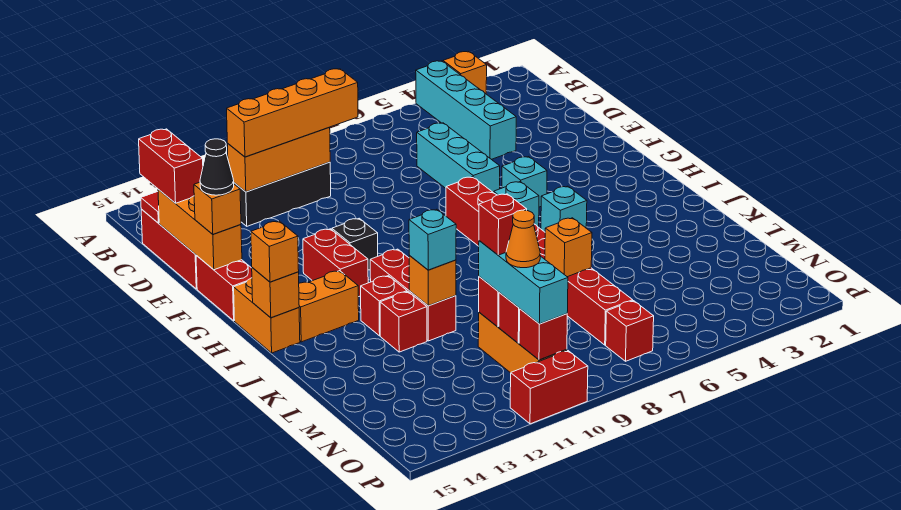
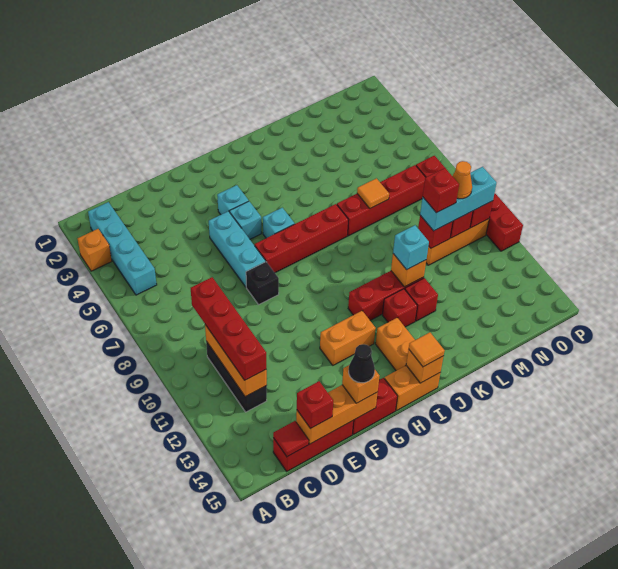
cyan brick A4:D4 level 1 -> cyan brick B2:B5 level 1
orange brick C9:C12 level 3 -> red brick C9:C12 level 3
red brick C15:D15 level 3 -> red brick D15 level 3
cyan brick D6:F6 level 1 -> cyan brick F5:F7 level 1
black brick G11 level 1 -> black brick F8 level 1
red brick G12:H12 level 1 -> orange brick G12:H12 level 1
cyan brick I5 level 1 -> cyan brick G4 level 1
orange brick I15 level 3 -> orange tile I15 level 3
orange brick L7 level 2 -> orange tile L7 level 2

